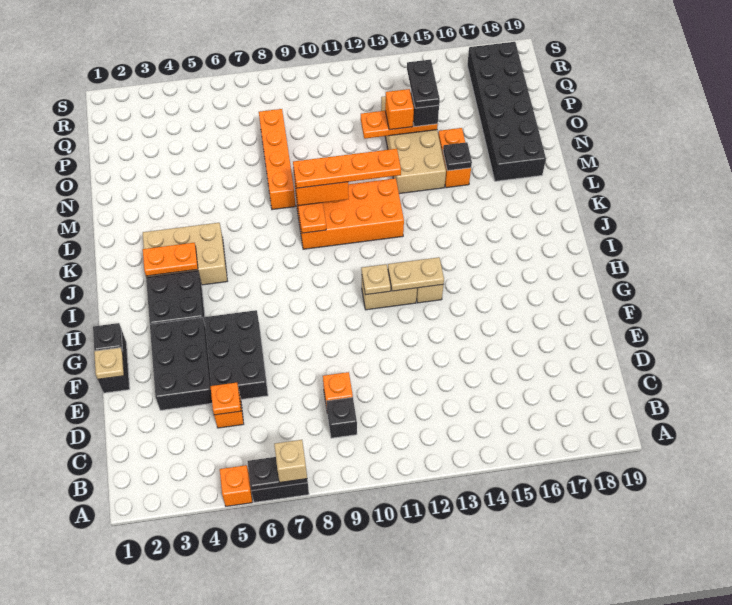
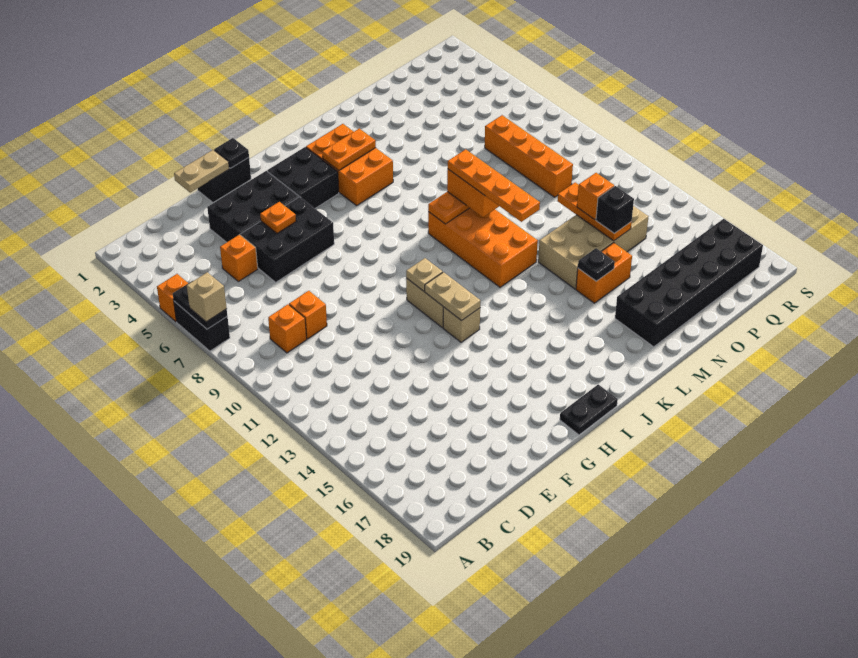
black brick C9 level 1 -> orange brick C9 level 1
orange plate D5 level 2 -> orange plate F5 level 2
tan plate F1 level 2 -> tan plate E1:F1 level 2
tan brick J3:K5 level 1 -> orange brick J3:K5 level 1
orange plate J3:J4 level 2 -> orange plate J4:K4 level 2
orange brick M8:P8 level 1 -> orange brick P7:P10 level 1
black plate O14:P14 level 4 -> black plate H19:I19 level 1

